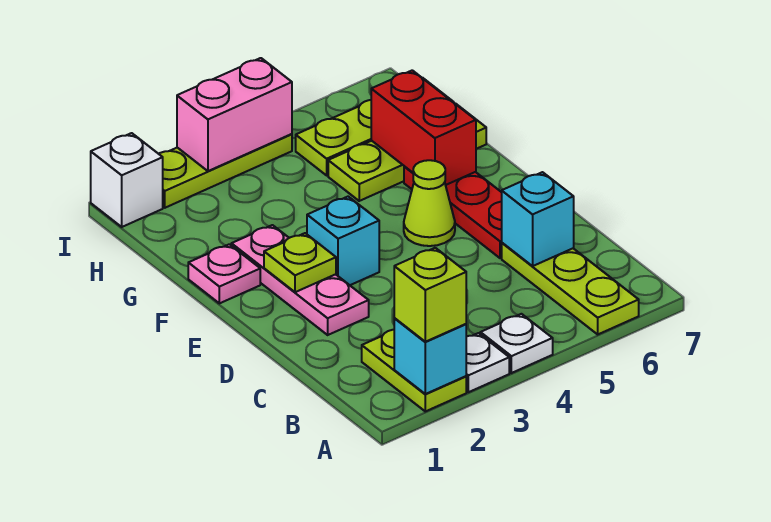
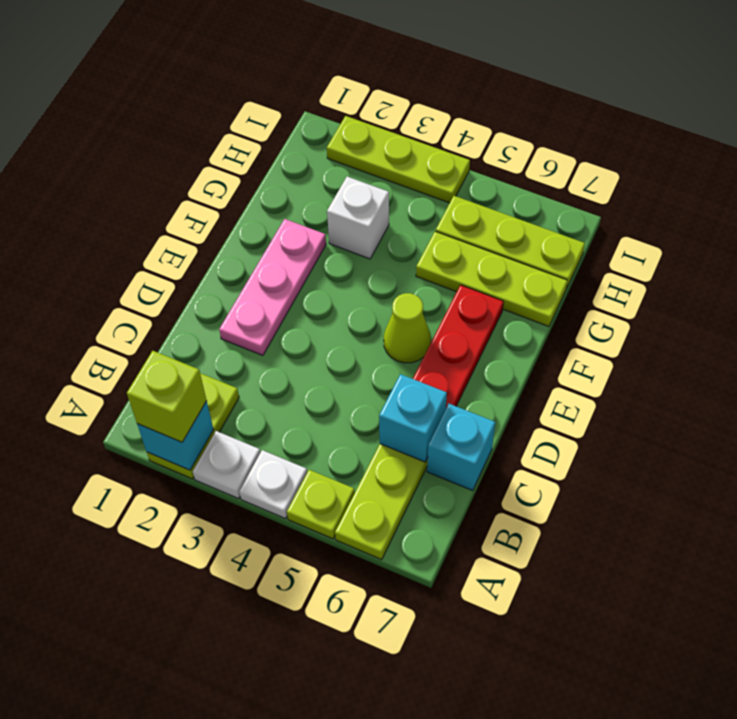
lime plate E2 level 2 -> lime plate A5 level 1
cyan brick E3 level 1 -> cyan brick C7 level 1
pink plate F1 level 1 -> none
red brick F6:G6 level 2 -> none
white brick I1 level 1 -> white brick G3 level 1
pink brick I3:I4 level 2 -> none

